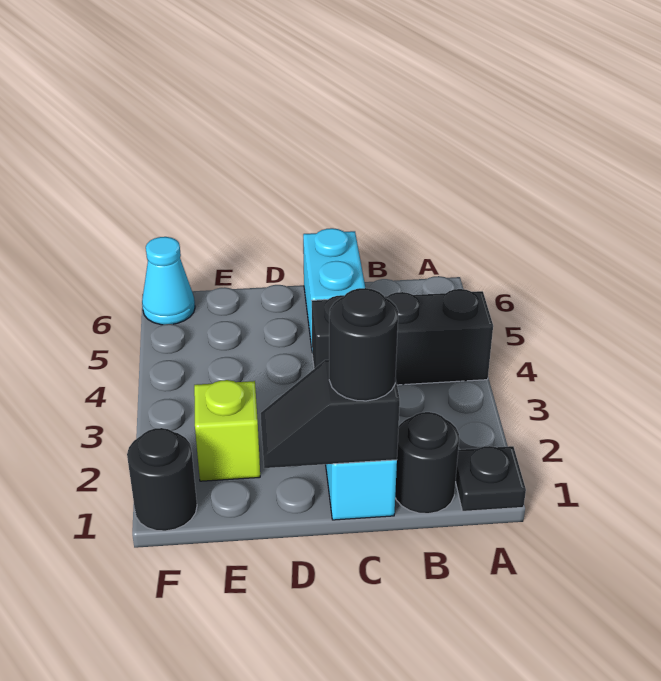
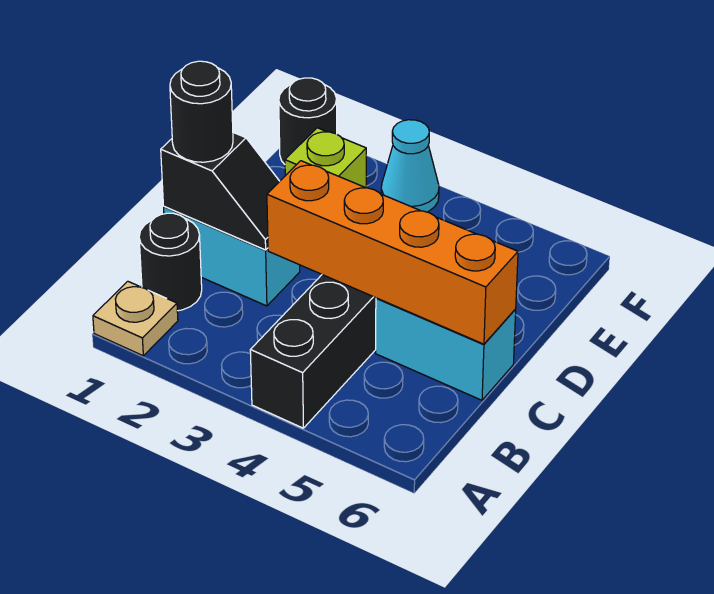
black plate A1 level 1 -> tan plate A1 level 1
black slope C1:D1 level 2 top C -> black slope C1:C2 level 2 top 1
none -> orange brick C3:C6 level 2
cyan cone F6 level 1 -> cyan cone F3 level 1

